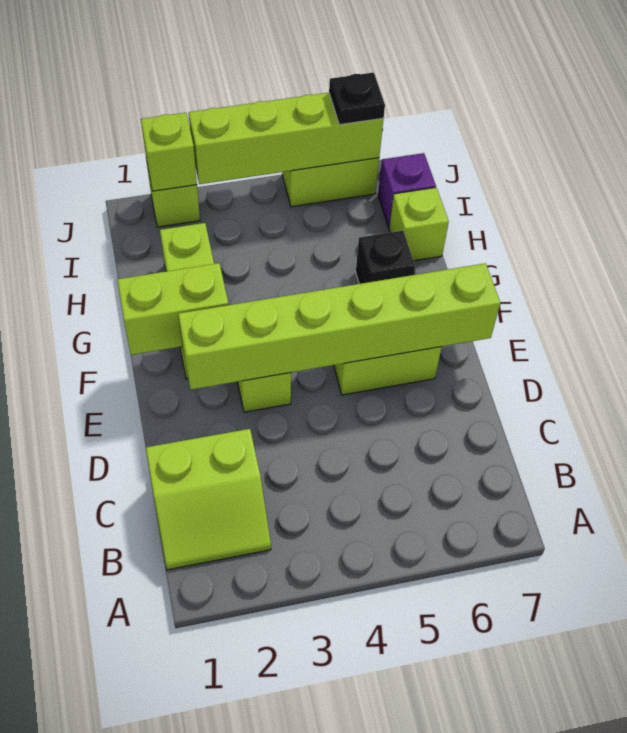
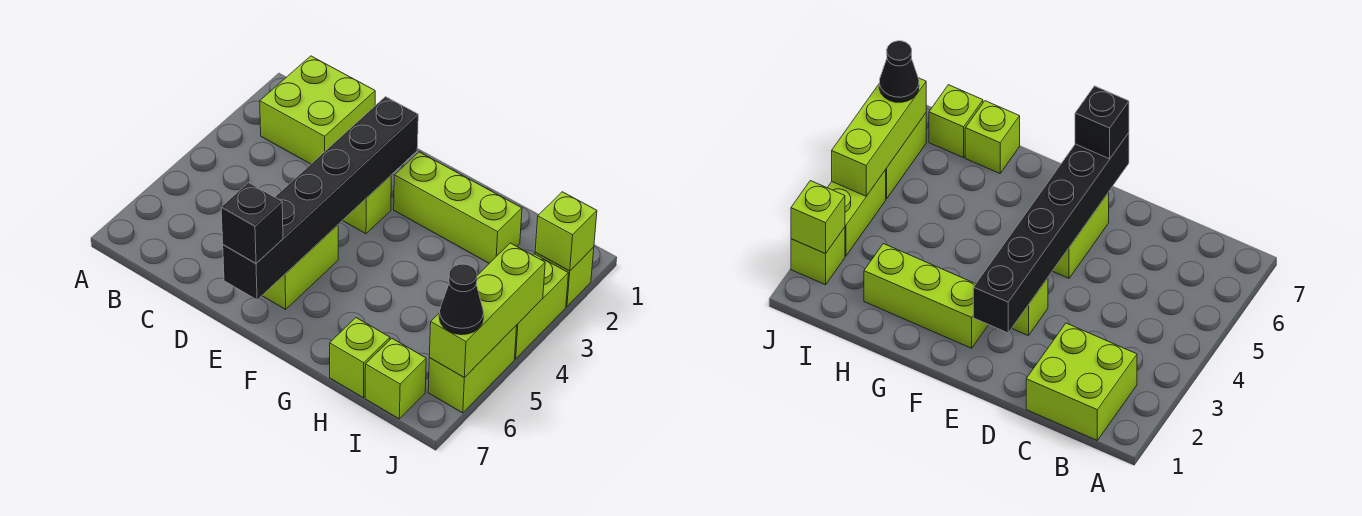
lime slope B1:C2 level 1 top C -> lime brick B1:C2 level 1
lime brick E2:E7 level 2 -> black brick E2:E7 level 2
lime brick F1:F2 level 2 -> lime brick J3:J4 level 1
black brick G6 level 1 -> black brick E7 level 3
purple brick I7 level 1 -> lime brick I7 level 1
lime brick J3:J6 level 2 -> lime brick J4:J6 level 2
black plate J6 level 3 -> black cone J6 level 3

